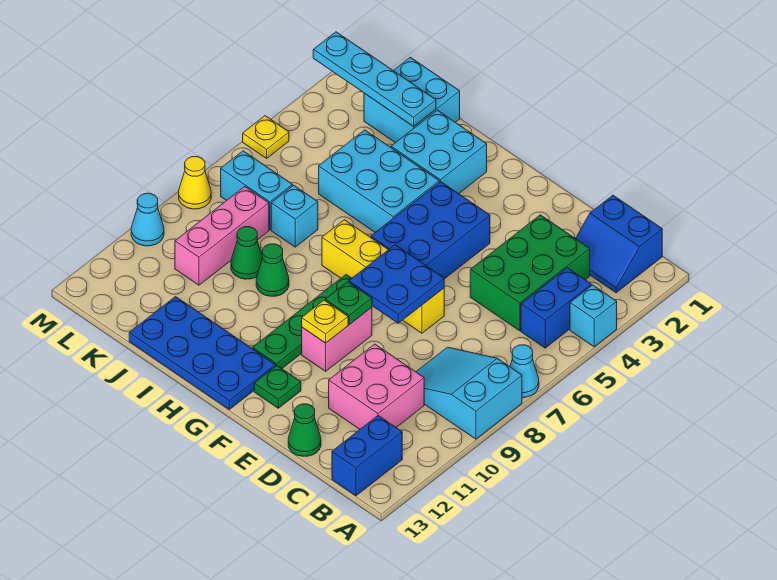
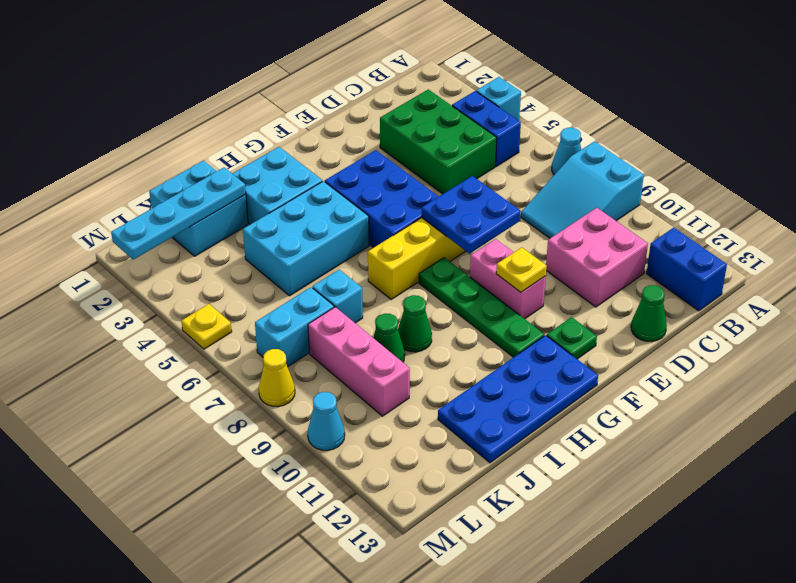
blue slope B1:C2 level 1 top 1 -> none
green plate F9 level 2 -> none

